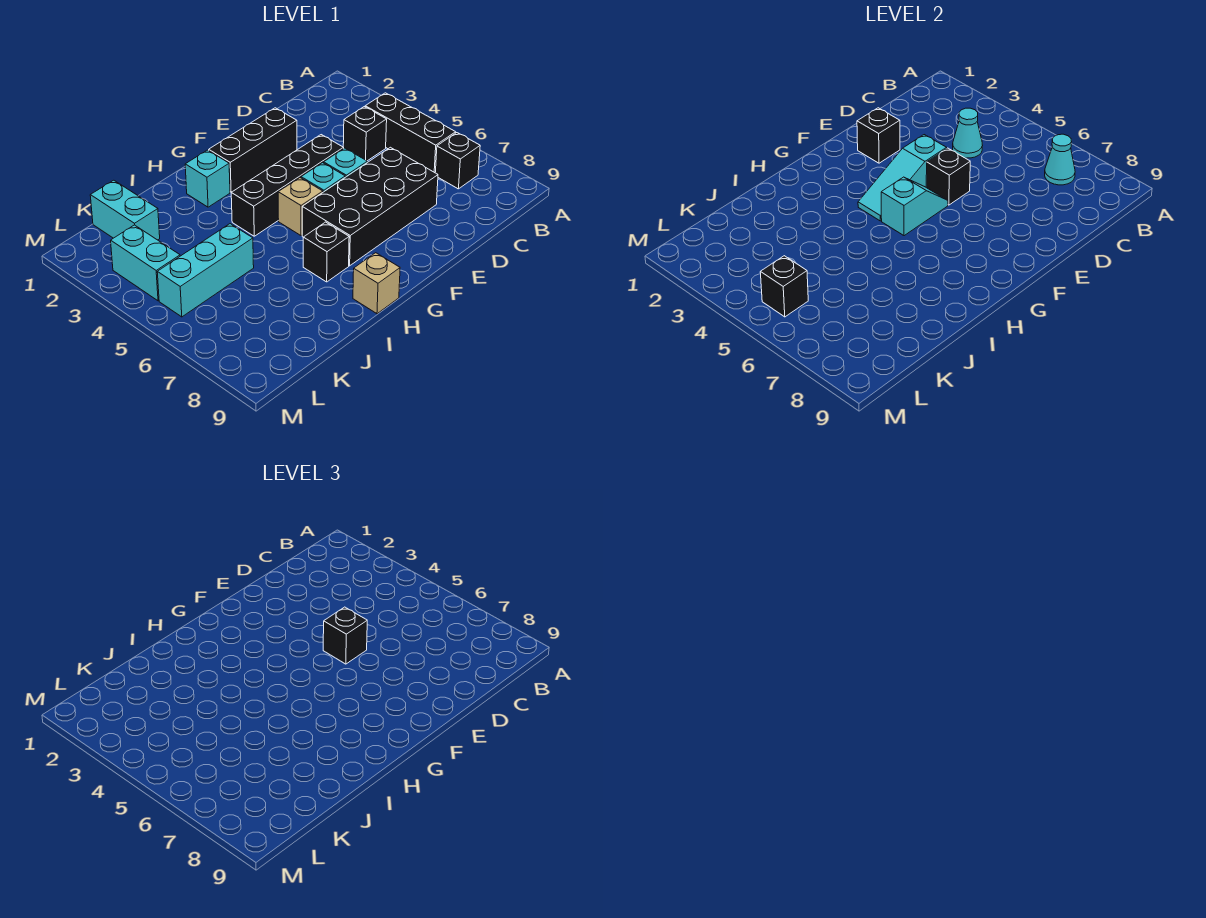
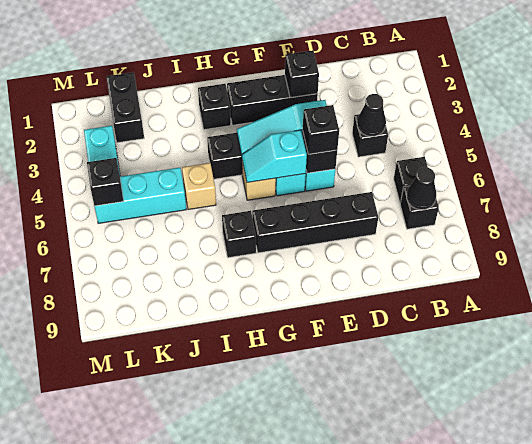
black brick B4:B6 level 1 -> black brick B6 level 1
cyan cone B7 level 2 -> black cone B7 level 2
cyan cone C4 level 2 -> black cone C4 level 2
black brick D6:G7 level 1 -> black brick D7:G7 level 1
cyan slope F5:G5 level 2 top G -> cyan slope F5:G5 level 2 top F
cyan brick H2 level 1 -> black brick H2 level 1
tan brick H9 level 1 -> tan brick I5 level 1
cyan brick K1:K2 level 1 -> black brick K1:K2 level 1

